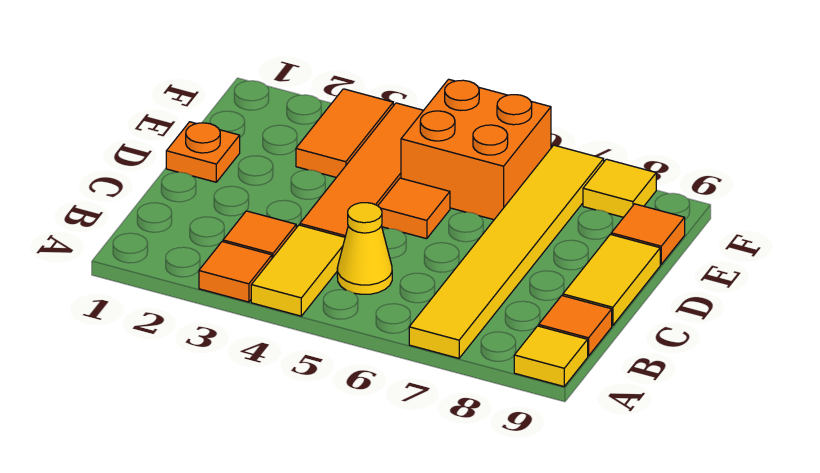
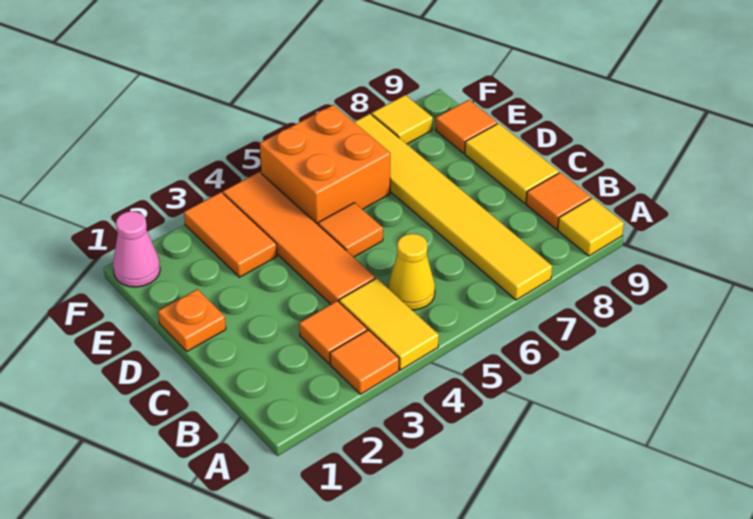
none -> pink cone F1 level 1

